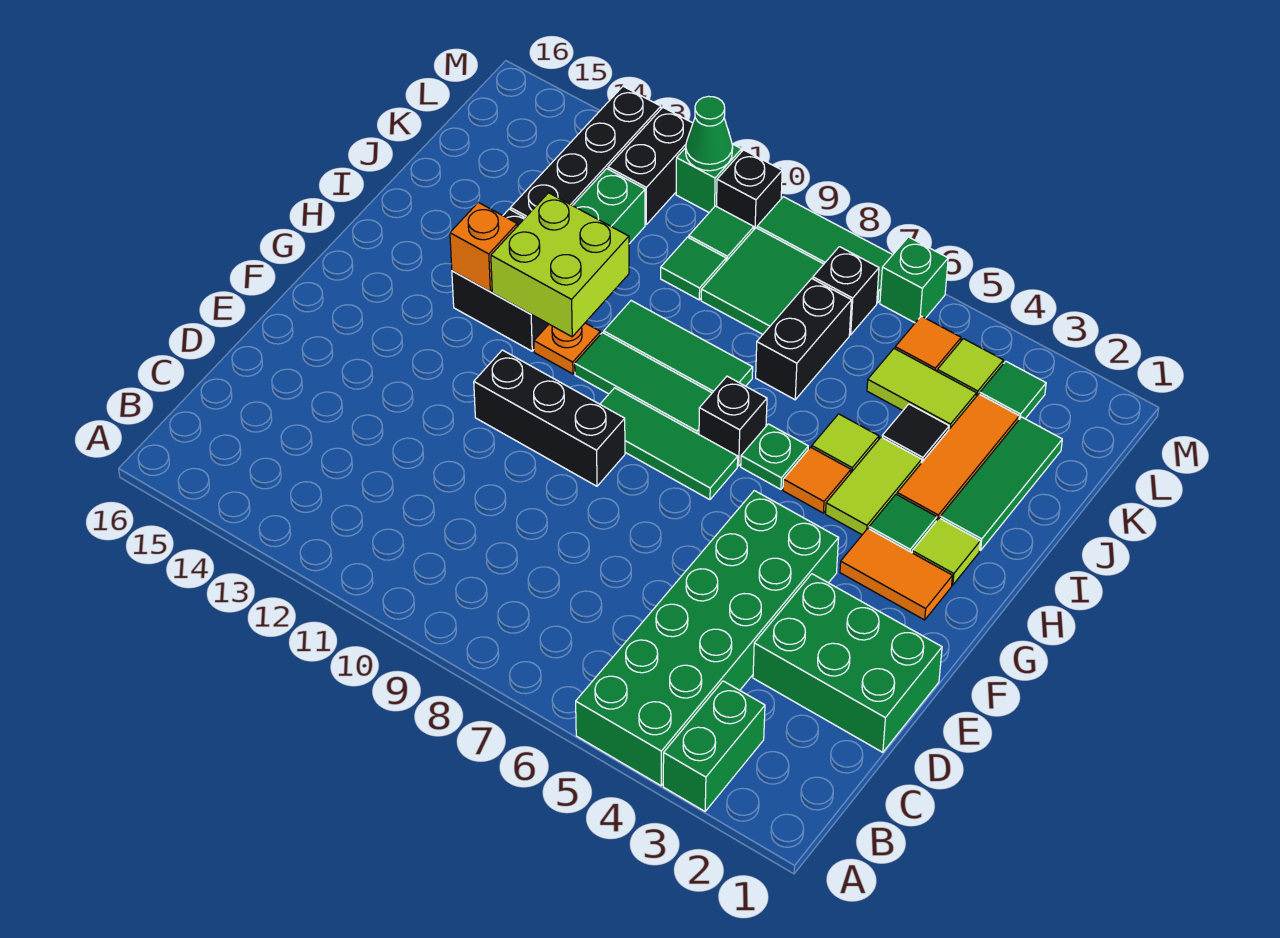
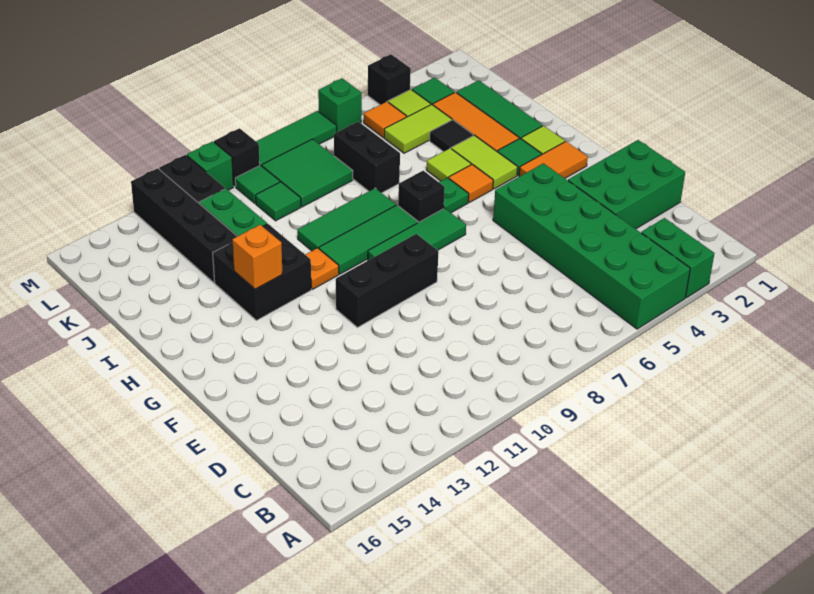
lime brick H11:I12 level 2 -> none
black brick L7 level 1 -> black brick M4 level 1
green cone M11 level 2 -> none

